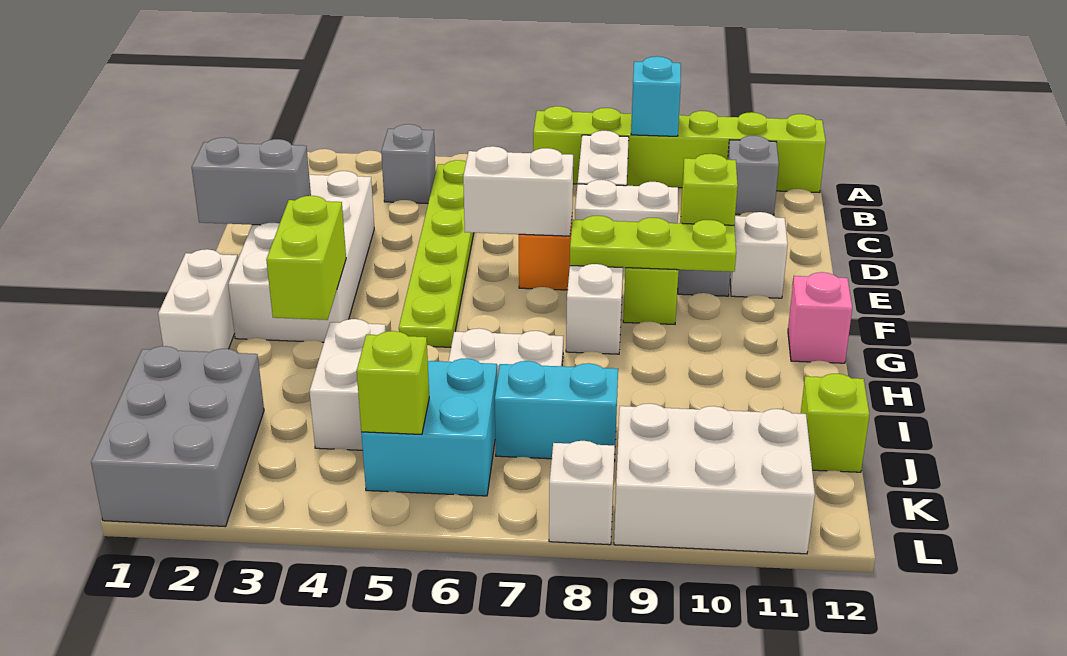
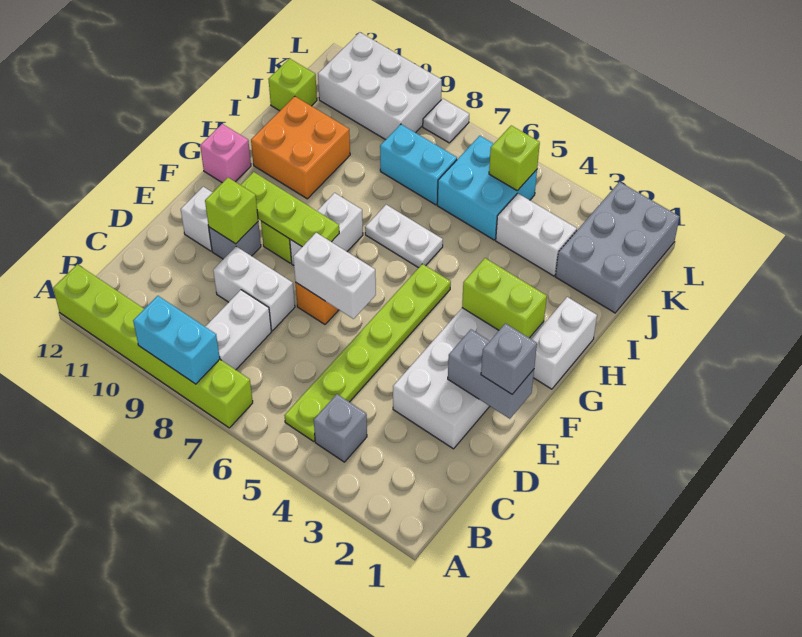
cyan brick A9 level 2 -> cyan brick A8:A9 level 2
grey brick B11 level 1 -> grey brick E1 level 3
lime brick G3:H3 level 2 -> lime brick G2:G3 level 2
none -> orange brick H10:I11 level 1
white brick I4:J4 level 1 -> white brick J3:J4 level 1
white brick L8 level 1 -> white plate L8 level 1

